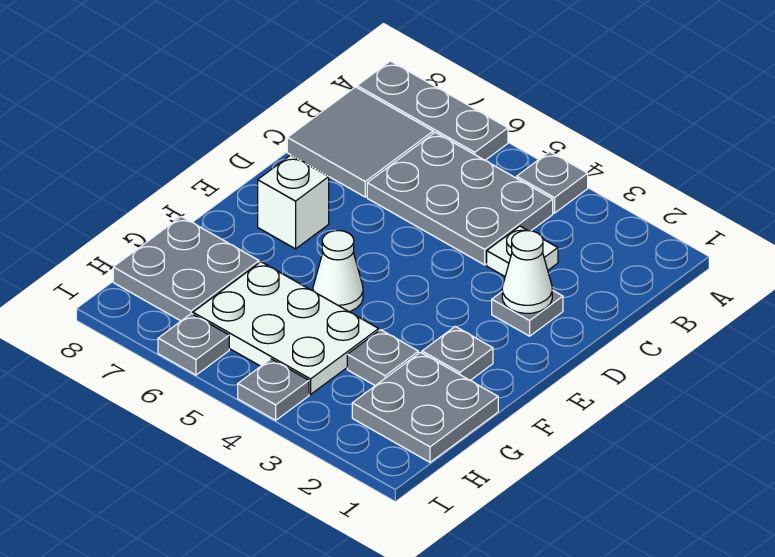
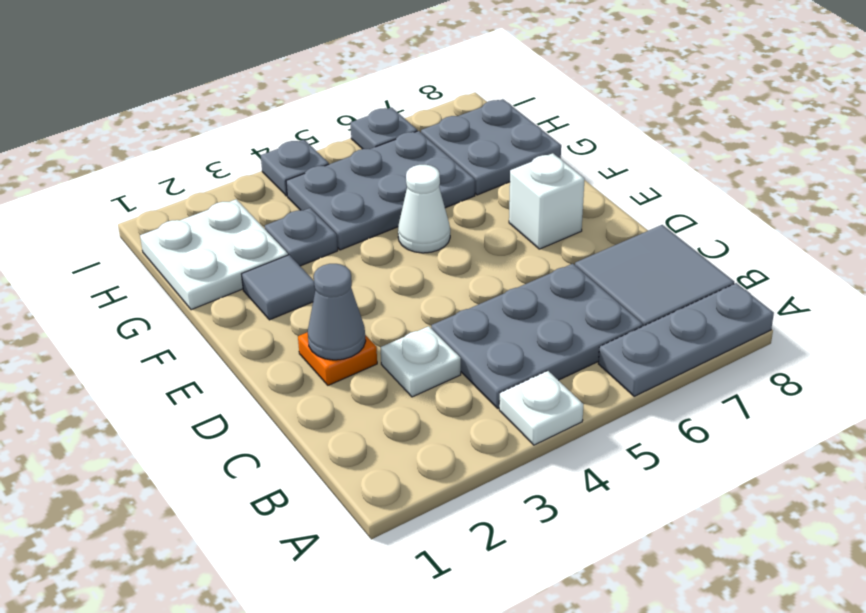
grey plate A4 level 1 -> white plate A4 level 1
grey plate D2 level 1 -> orange plate D2 level 1
white cone D2 level 2 -> grey cone D2 level 2
grey plate F2 level 1 -> grey tile F2 level 1
grey plate G1:H2 level 1 -> white plate G1:H2 level 1
white plate G4:H6 level 1 -> grey plate G4:H6 level 1

